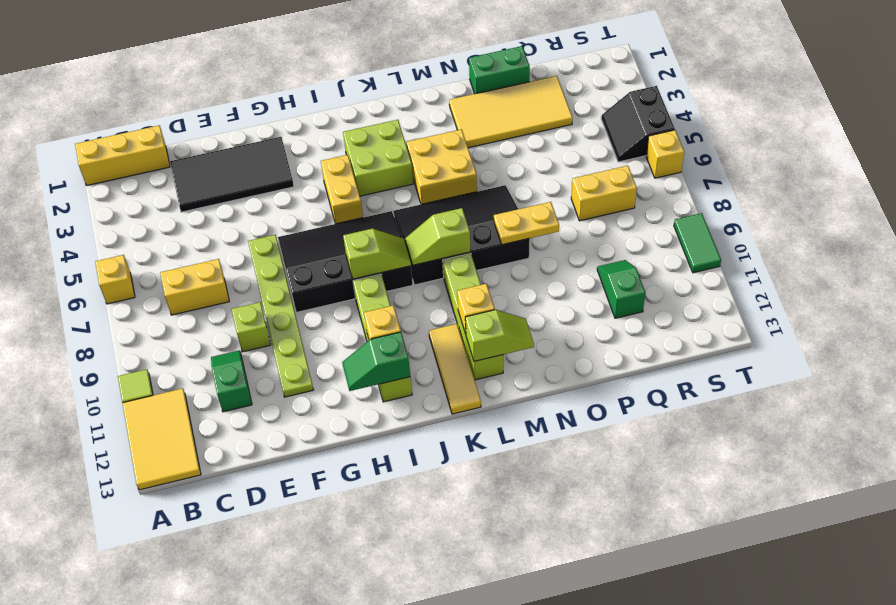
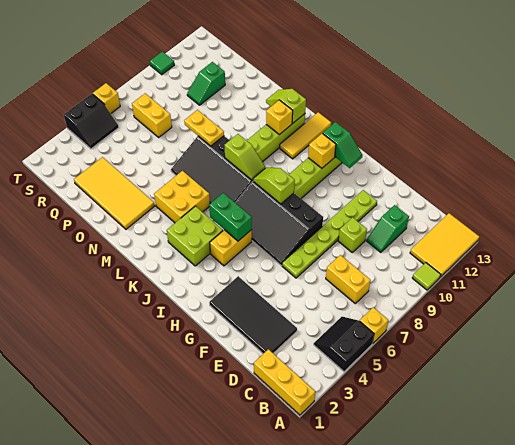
none -> black slope A4:B5 level 1 top A
green brick O1:P1 level 1 -> green brick I5:J5 level 2
green tile T9:T10 level 1 -> green tile T10 level 1

